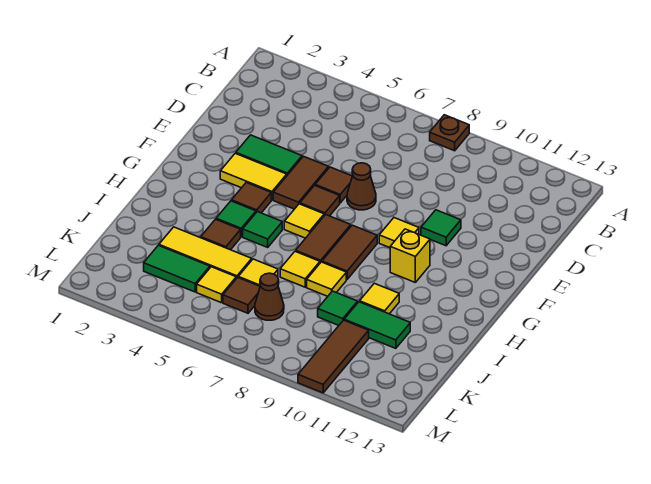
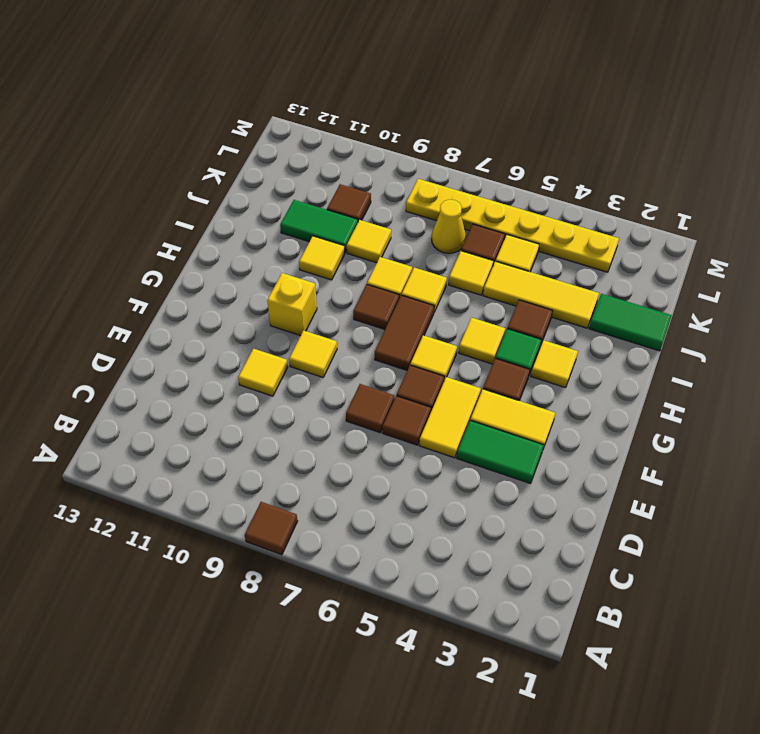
brown plate A8 level 1 -> brown tile A8 level 1
brown tile E5:F5 level 1 -> yellow tile E5:F5 level 1
brown cone E7 level 1 -> brown tile E7 level 1
green tile E10 level 1 -> yellow tile E10 level 1
brown tile G8:H8 level 1 -> brown tile H8 level 1
none -> yellow tile H3 level 1
green tile H5 level 1 -> yellow tile H5 level 1
green tile J9 level 1 -> yellow tile J9 level 1
green tile K3:K4 level 1 -> green tile J1:J2 level 1
brown cone K7 level 1 -> yellow cone K7 level 1
brown tile K10:M10 level 1 -> brown tile K10 level 1
none -> yellow plate L3:L8 level 1

